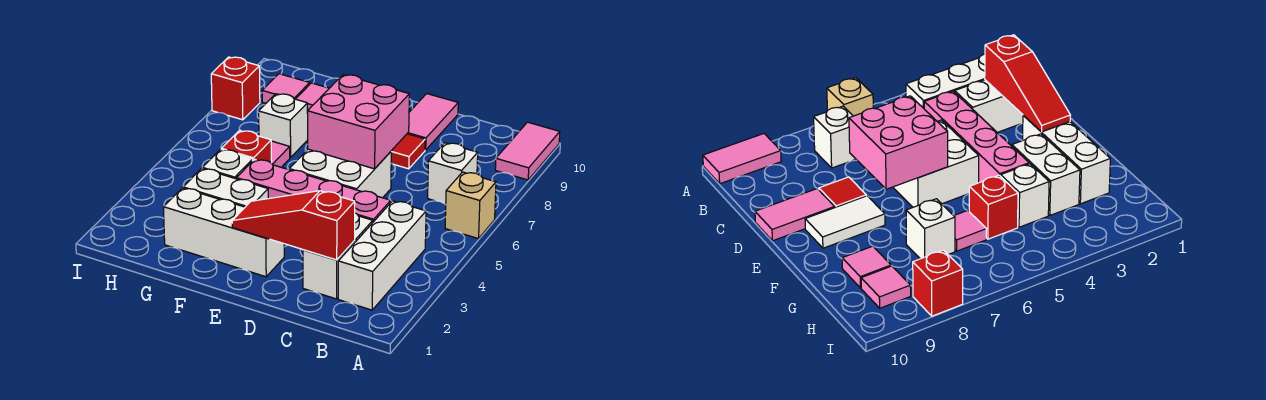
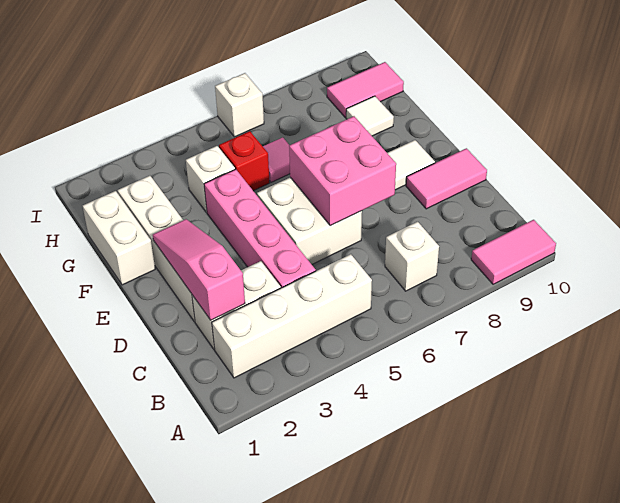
tan brick A6 level 1 -> none
white brick B2:B4 level 1 -> white brick B2:B5 level 1
red slope C2:E2 level 2 top C -> pink slope C2:E2 level 2 top C
red tile D8 level 1 -> none
white brick E2:G2 level 1 -> white brick D2:G2 level 1
white brick F3:G3 level 1 -> white brick F1:G1 level 1
white brick G7 level 1 -> white brick I6 level 1
pink tile G9 level 1 -> white tile G9 level 1
pink tile H9 level 1 -> pink tile H9:H10 level 1
red brick I8 level 1 -> none

